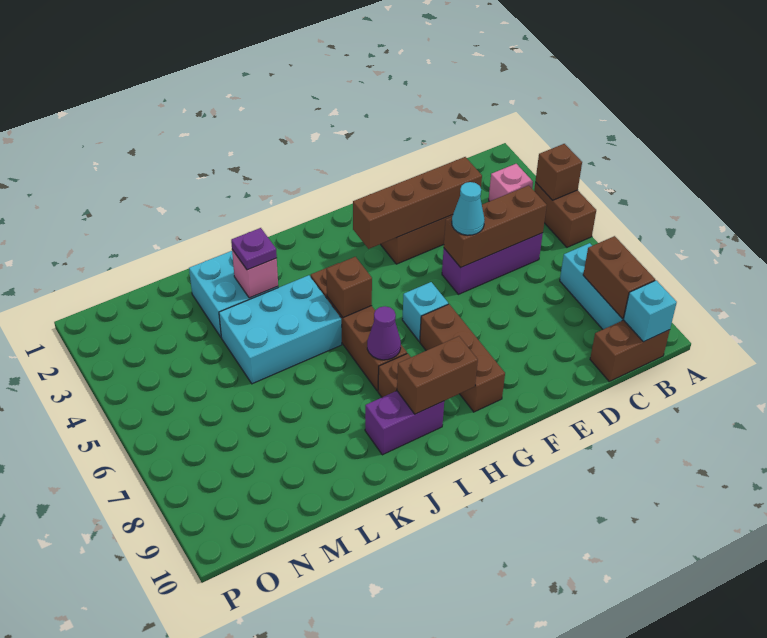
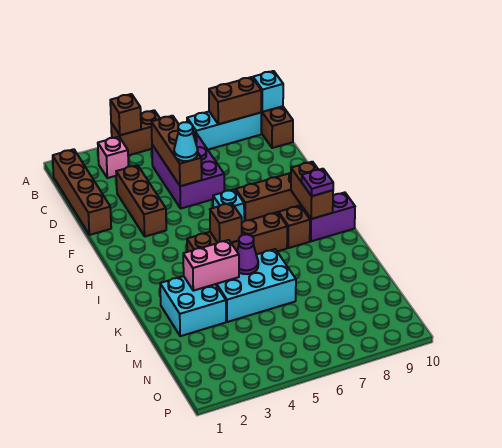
purple brick C5:E5 level 1 -> purple brick C5:E6 level 1
brown brick D3:G3 level 2 -> brown brick B1:E1 level 1
purple cone I7 level 2 -> purple cone K5 level 2
purple brick I9:J9 level 1 -> purple brick I9:I10 level 1
cyan brick J4:L5 level 1 -> cyan brick K4:L6 level 1
pink brick K3 level 2 -> pink brick K3:K4 level 2
purple plate K3 level 3 -> purple plate I9 level 3

